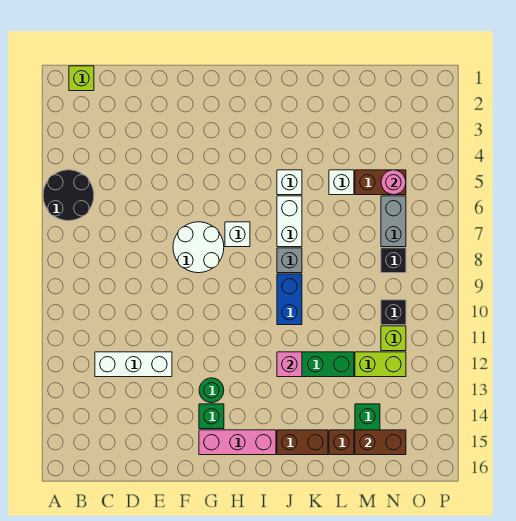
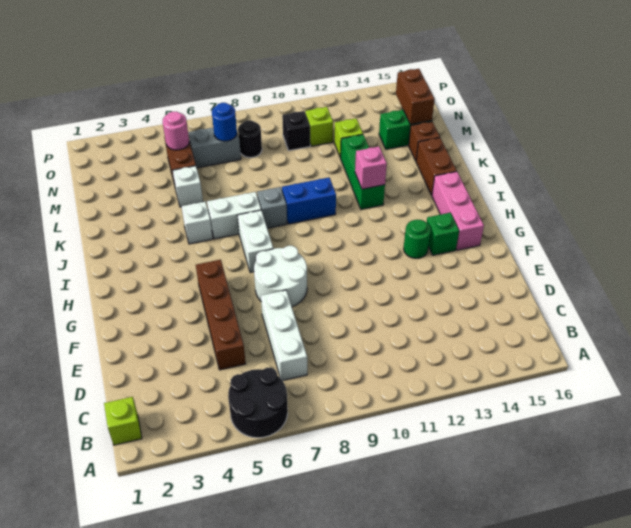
white brick C12:E12 level 1 -> white brick C7:E7 level 1
none -> brown brick D5:G5 level 1
white brick H7 level 1 -> white brick H7:I7 level 1
lime brick M12:N12 level 1 -> lime brick M12 level 1
none -> blue round brick N7 level 2
black brick N8 level 1 -> black round brick N8 level 1

